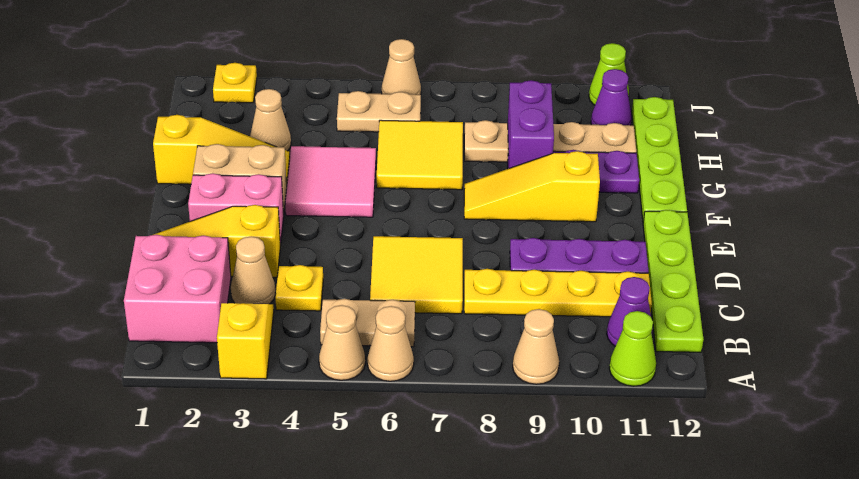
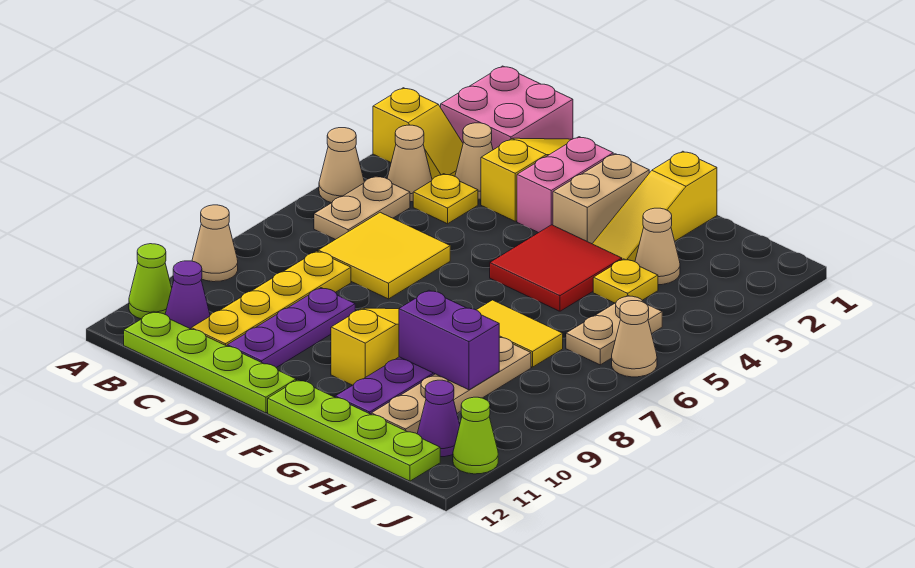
tan cone A6 level 1 -> tan cone B4 level 1
pink tile F4:G5 level 1 -> red tile F4:G5 level 1
yellow tile G6:H7 level 1 -> yellow tile G7:H7 level 1
yellow plate J2 level 1 -> yellow plate H4 level 1

